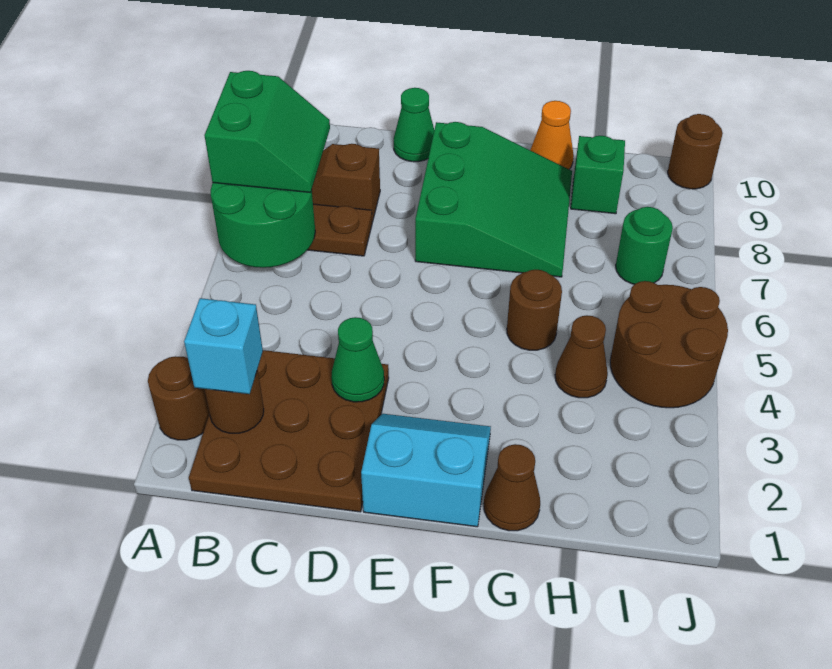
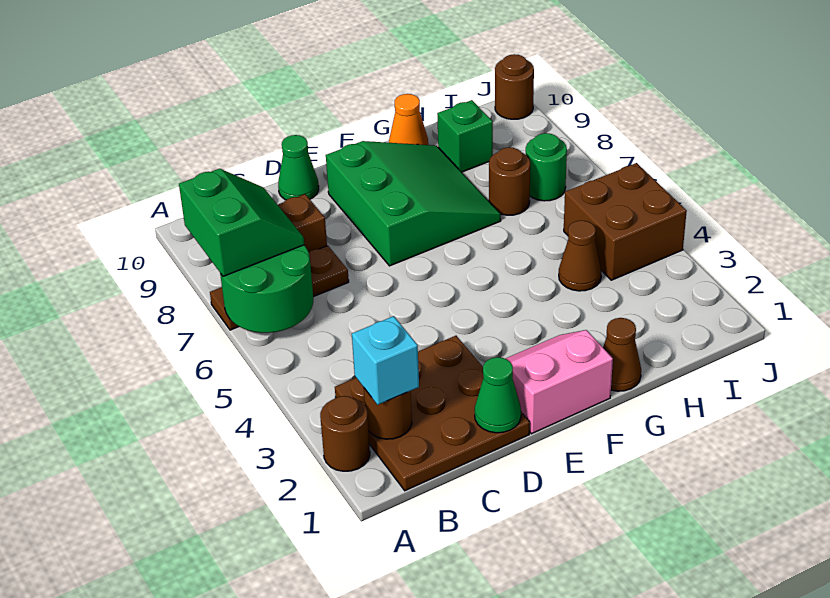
green cone D3 level 2 -> green cone D1 level 2
cyan slope E1:F2 level 1 top 1 -> pink slope E1:F2 level 1 top 1
brown round brick G5 level 1 -> brown round brick H7 level 1
brown round brick I4:J5 level 1 -> brown brick I4:J5 level 1

